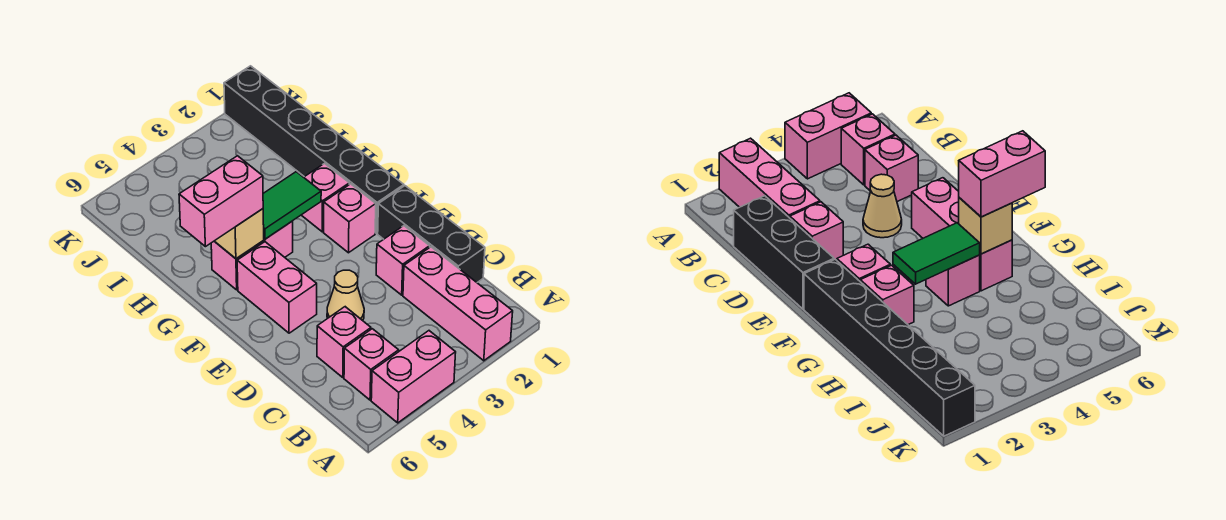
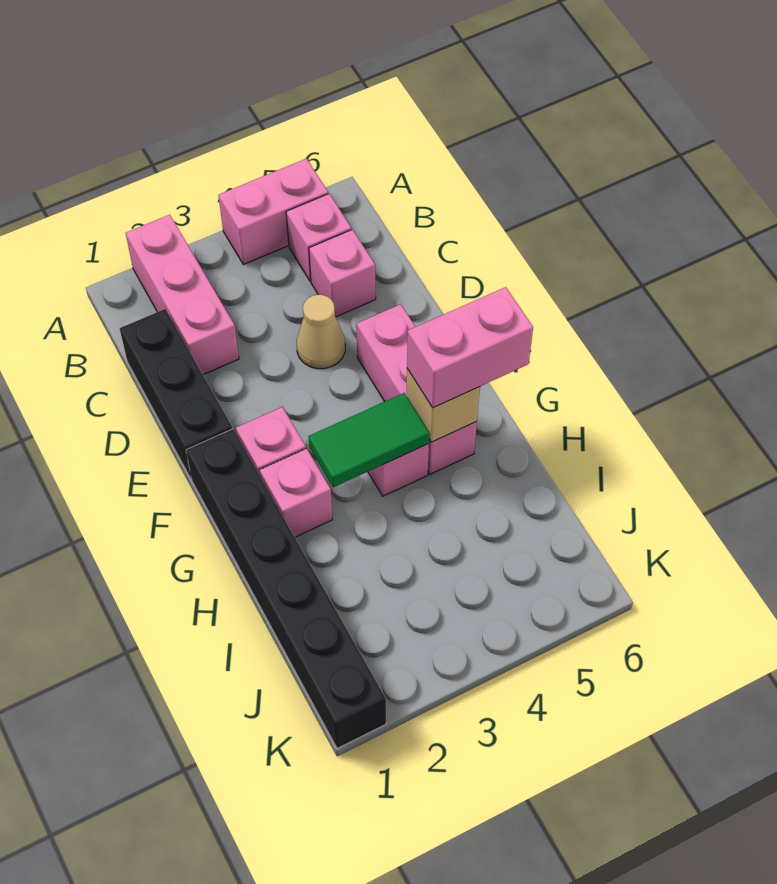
pink brick D2 level 1 -> none

